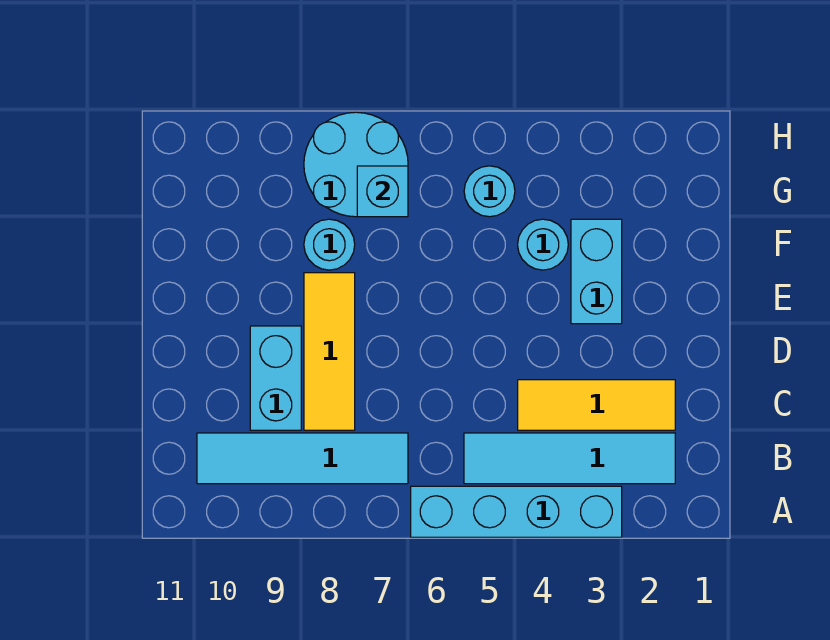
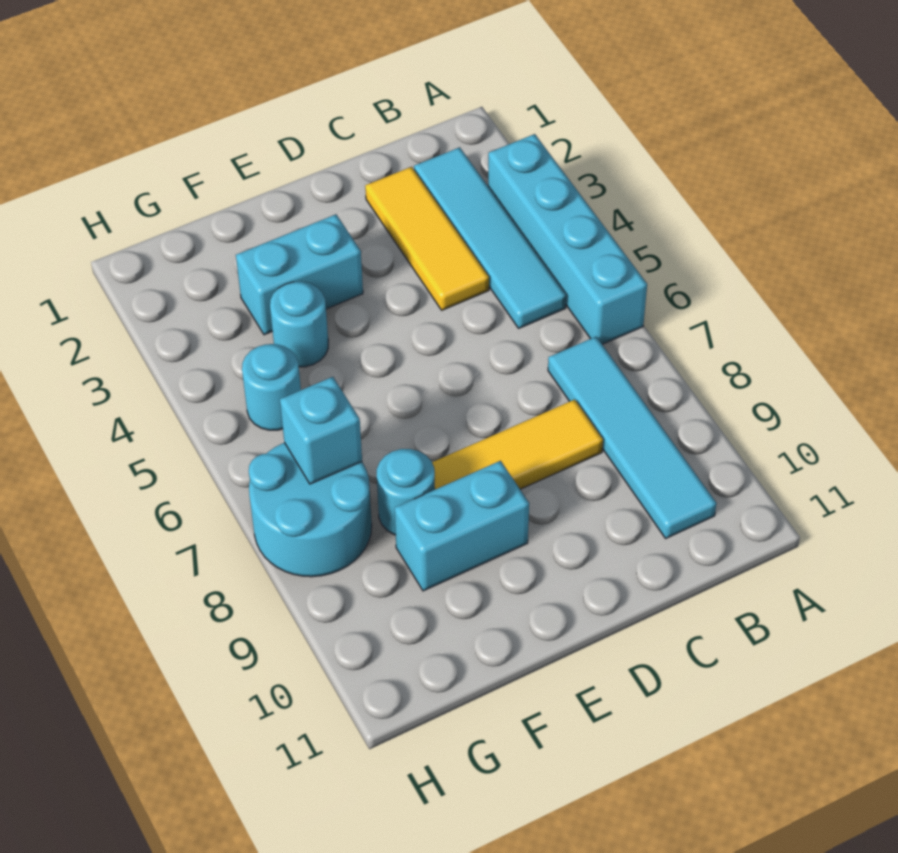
cyan brick C9:D9 level 1 -> cyan brick E9:F9 level 1

